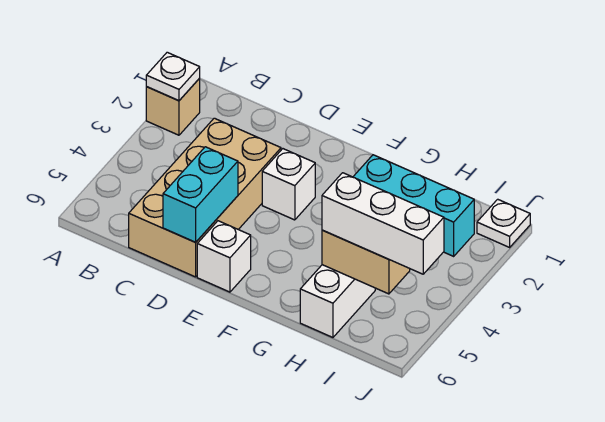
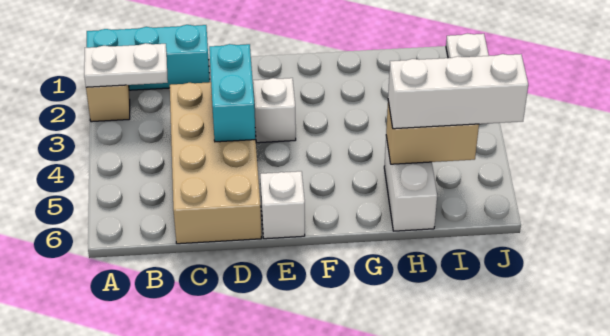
white plate A2 level 2 -> white plate A2:B2 level 2
cyan brick D5:D6 level 2 -> cyan brick D3:D4 level 2
cyan brick G2:I2 level 1 -> cyan brick A1:C1 level 1

